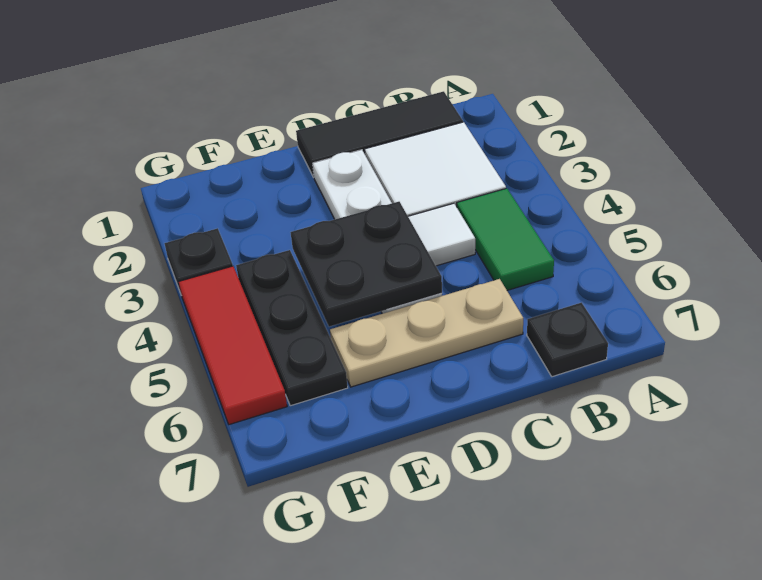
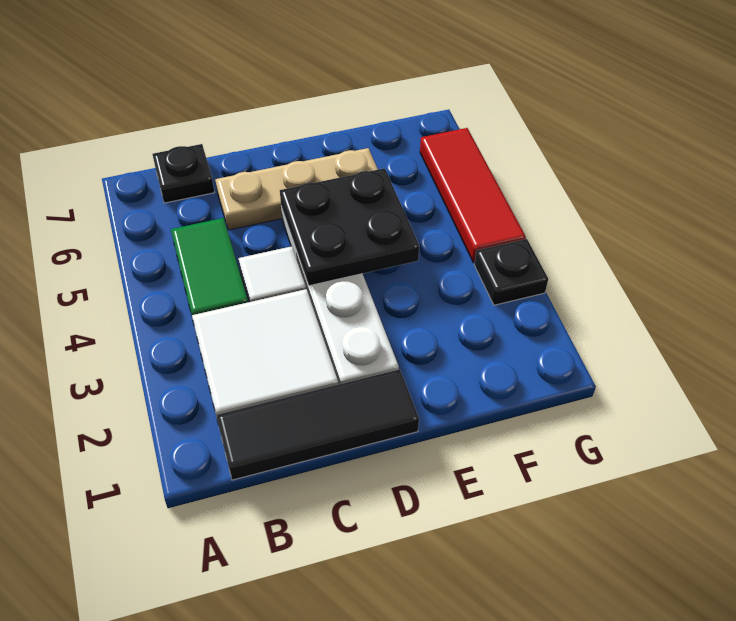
black plate F4:F6 level 1 -> none

